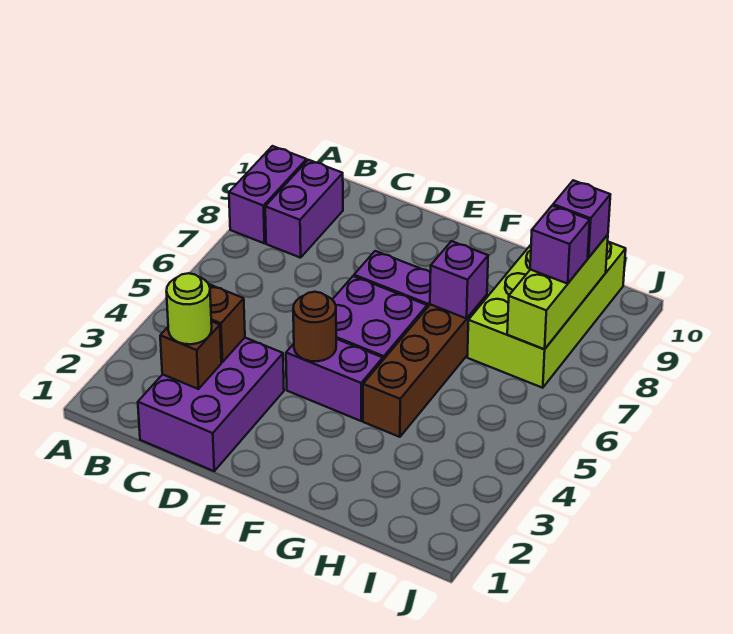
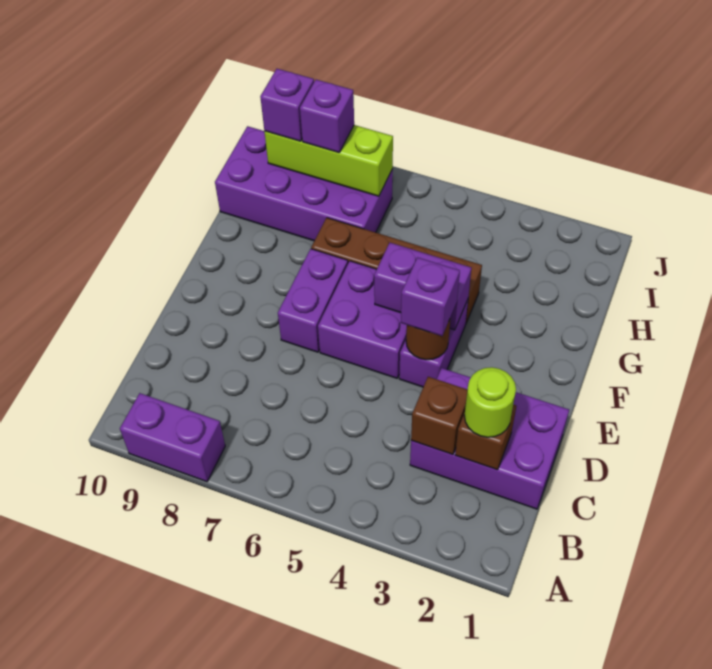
purple brick B8:B9 level 1 -> purple brick F4:F5 level 2
purple brick G7 level 2 -> purple brick E4 level 3
lime brick H7:I10 level 1 -> purple brick H7:I10 level 1

